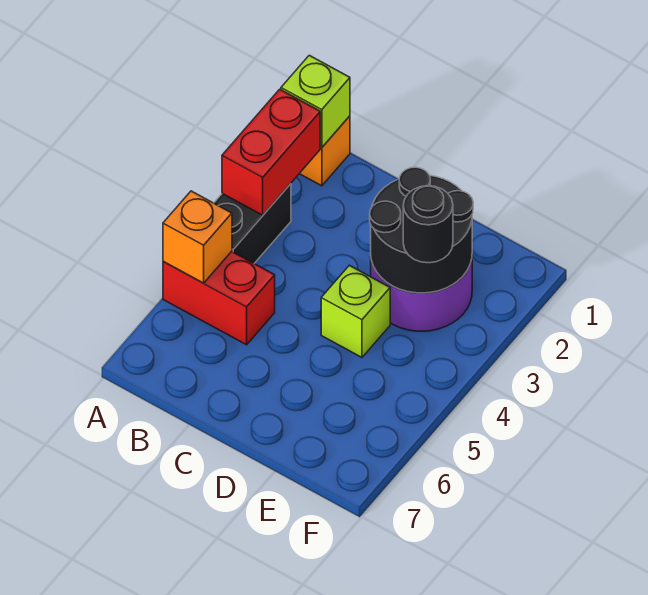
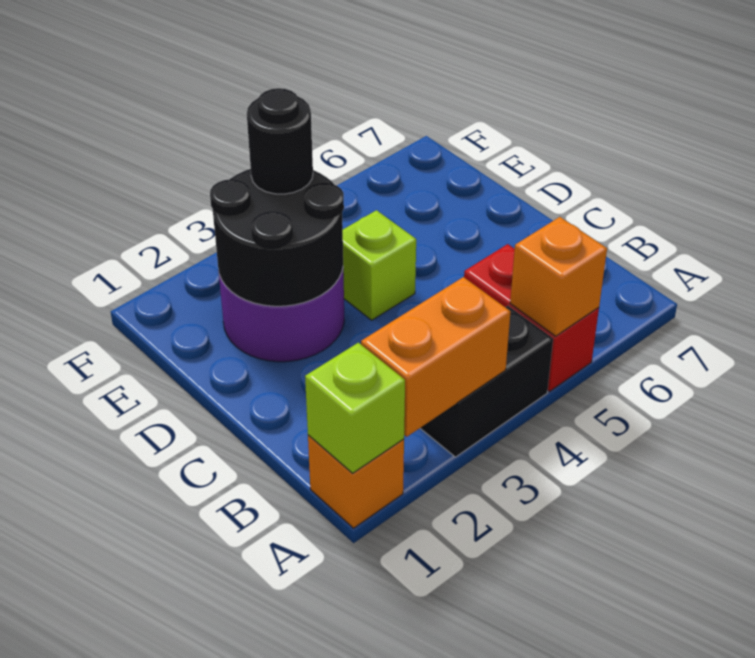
red brick A2:A3 level 2 -> orange brick A2:A3 level 2

